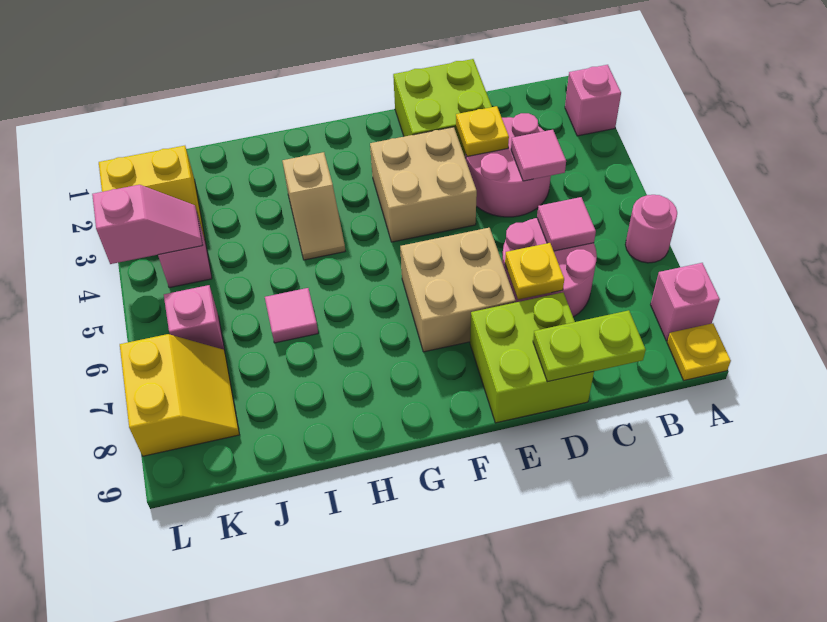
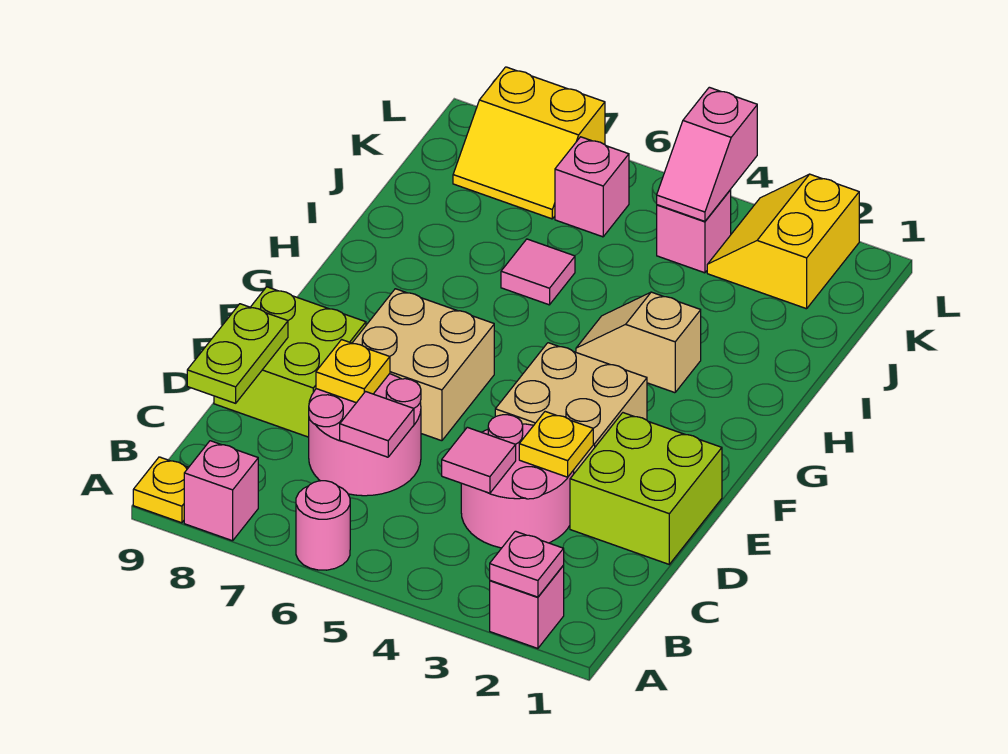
none -> pink plate A2 level 2

